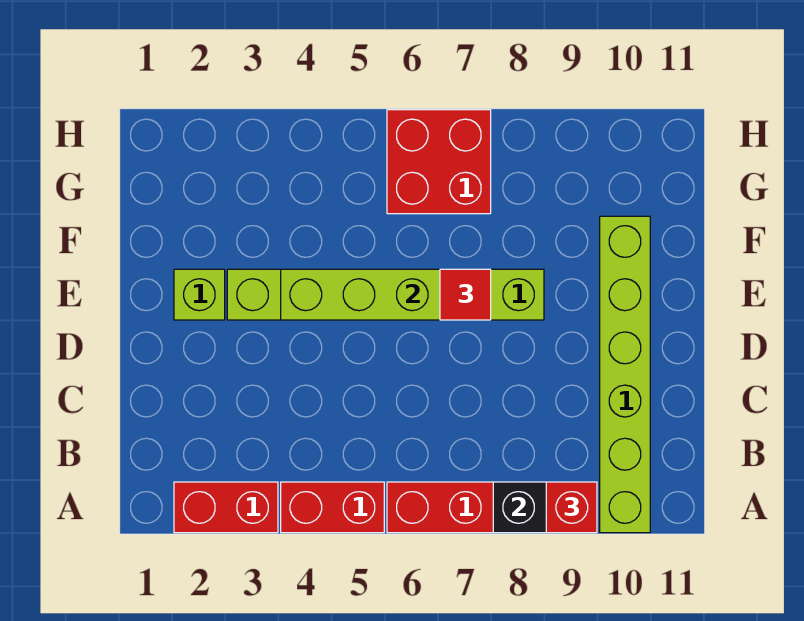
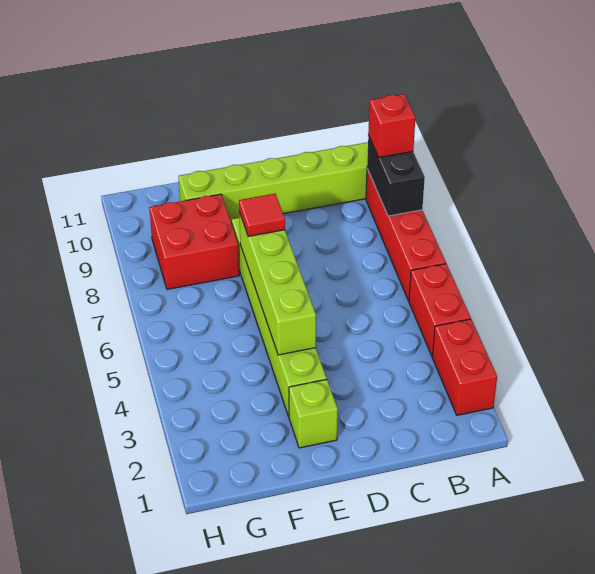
red brick G6:H7 level 1 -> red brick F8:G9 level 1

